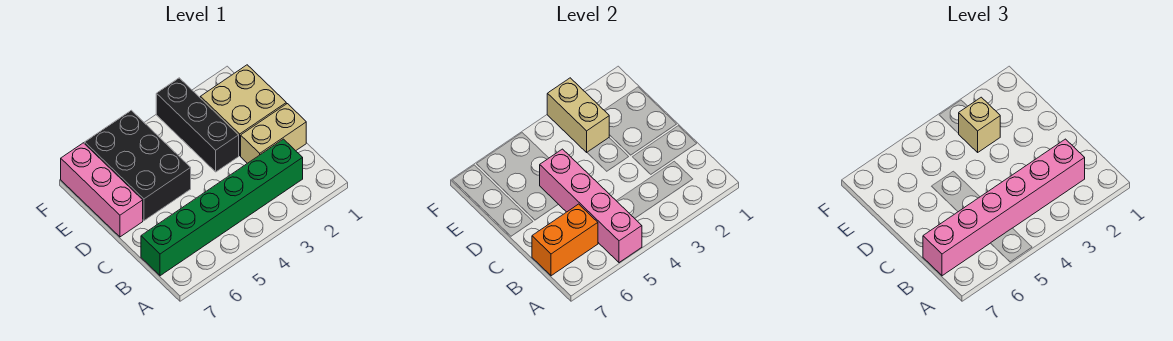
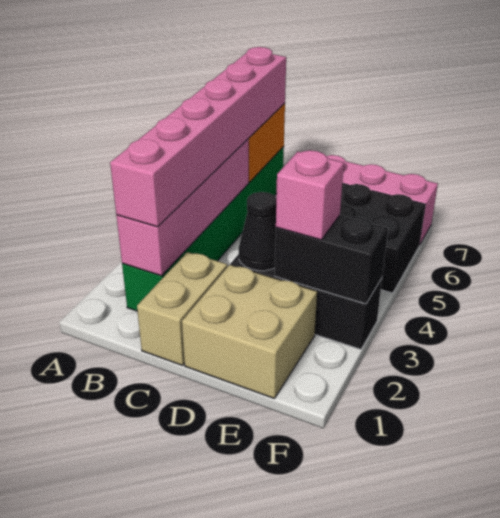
pink brick A5:D5 level 2 -> pink brick B2:B5 level 2
none -> black cone D3 level 2
tan brick E3:F3 level 2 -> black brick E3:F3 level 2
tan brick E3 level 3 -> pink brick E3 level 3

